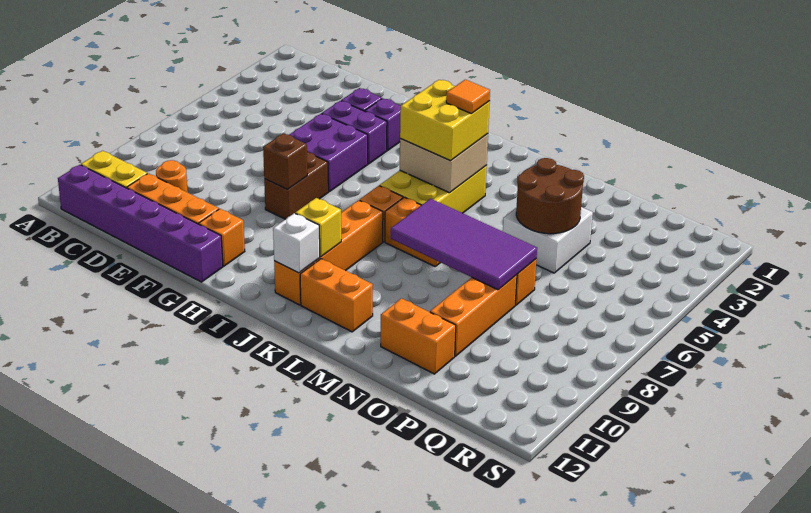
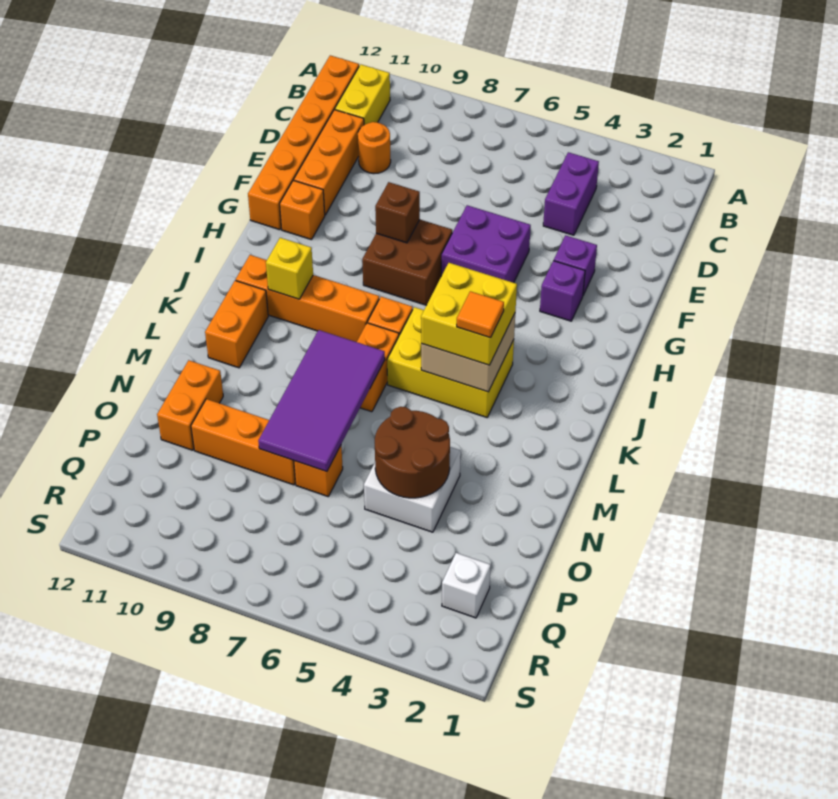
purple brick B12:G12 level 1 -> orange brick B12:G12 level 1
purple brick F4:G4 level 1 -> purple brick C4:D4 level 1
brown brick G7:G8 level 1 -> brown brick G7:H8 level 1
white brick J11 level 2 -> white brick Q2 level 1

